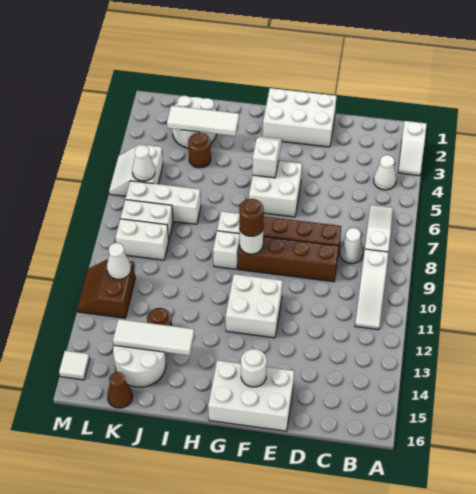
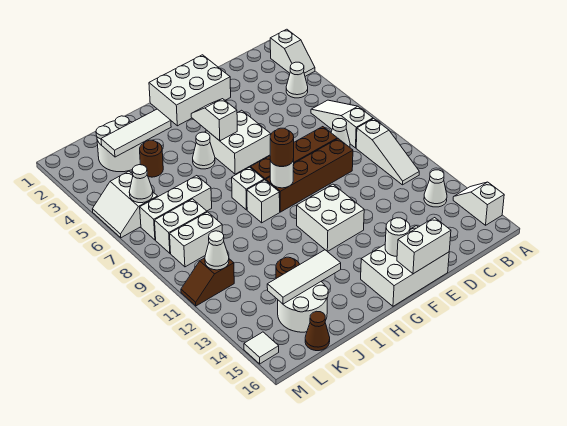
none -> white slope A14:A15 level 1 top 15
none -> white cone B13 level 1
none -> white brick E16:F16 level 2
none -> white cone H5 level 1
brown slope L11:M12 level 1 top L -> brown slope L11:M11 level 1 top L

